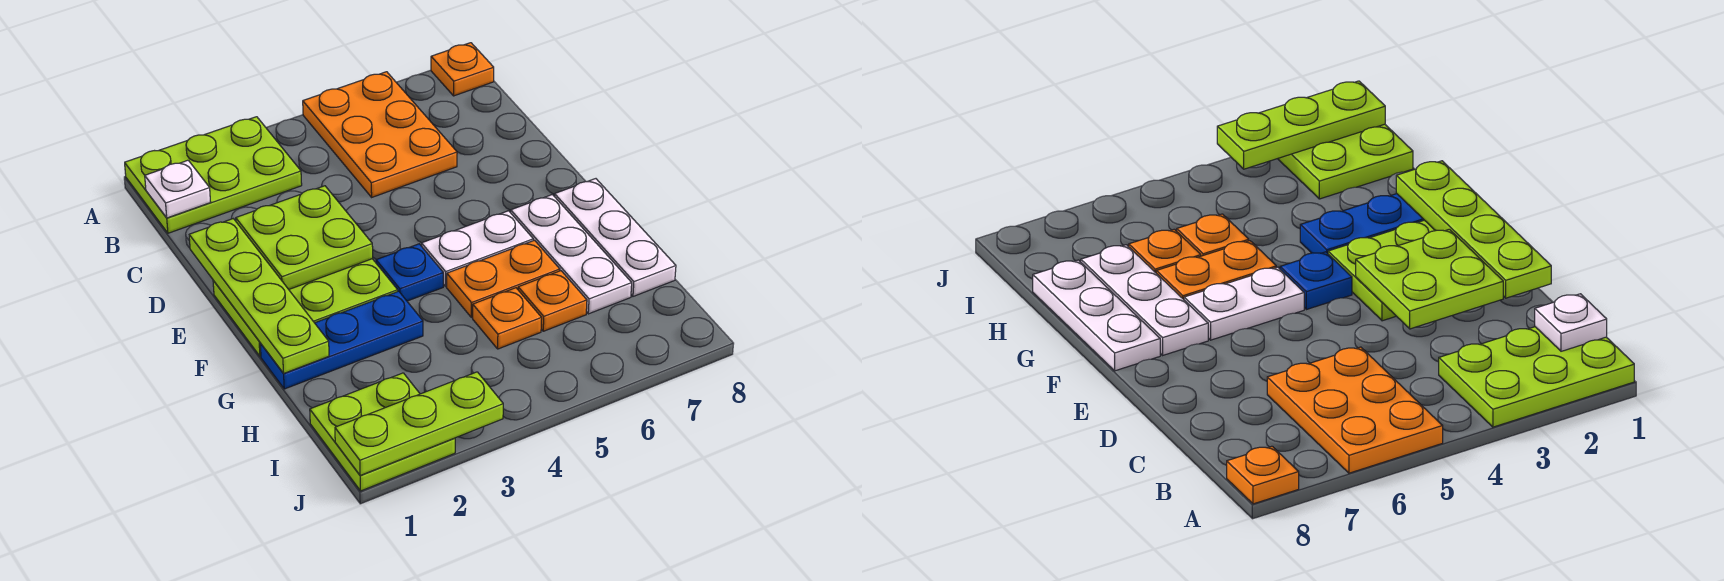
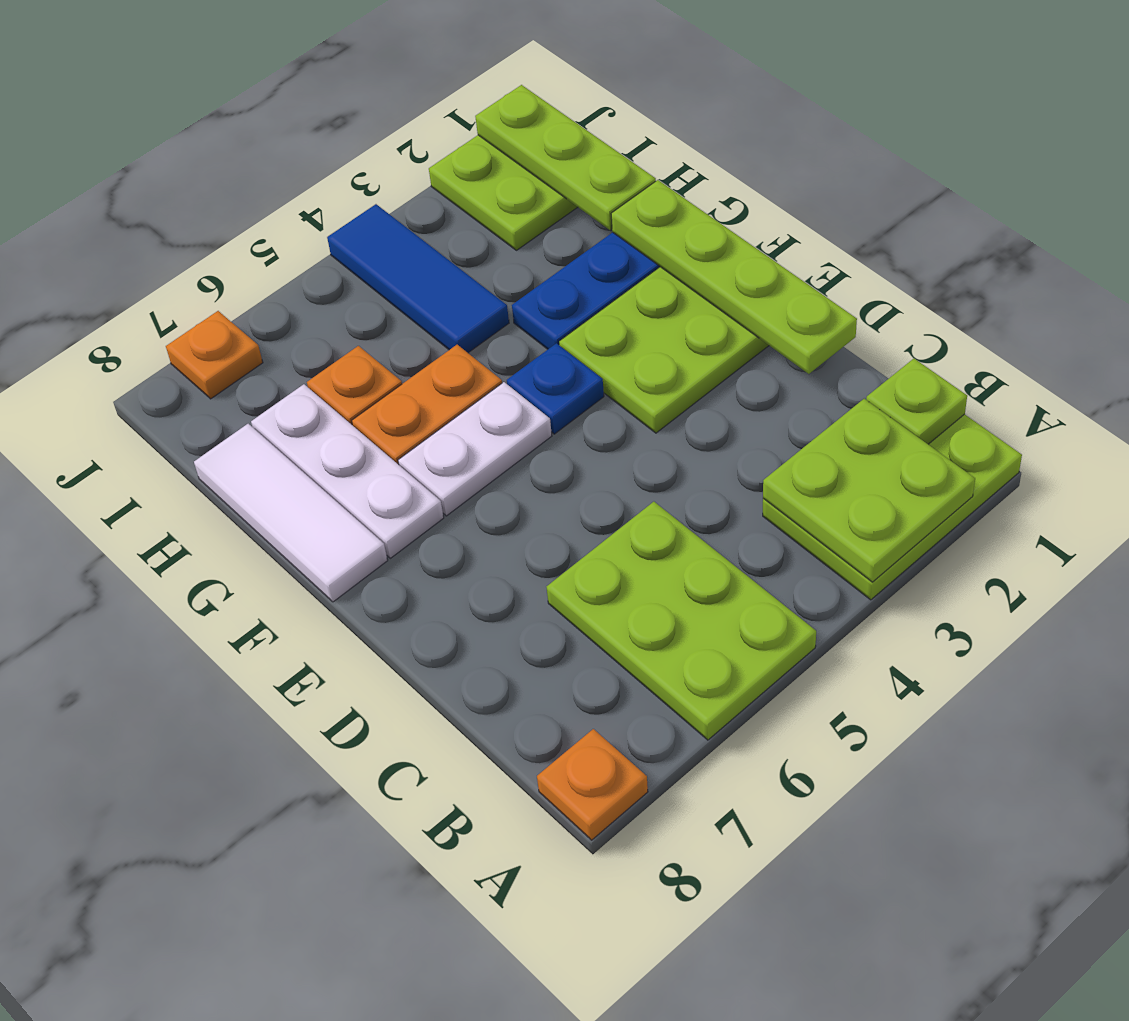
orange plate A5:C6 level 1 -> lime plate A5:C6 level 1
white plate B1 level 2 -> lime plate B1 level 2
lime plate D2:E3 level 2 -> lime plate A2:B3 level 2
white plate F8:H8 level 1 -> white tile F8:H8 level 1
none -> blue tile H4:J4 level 1
orange plate H5 level 1 -> orange plate J7 level 1
lime plate J1:J3 level 2 -> lime plate H1:J1 level 2

